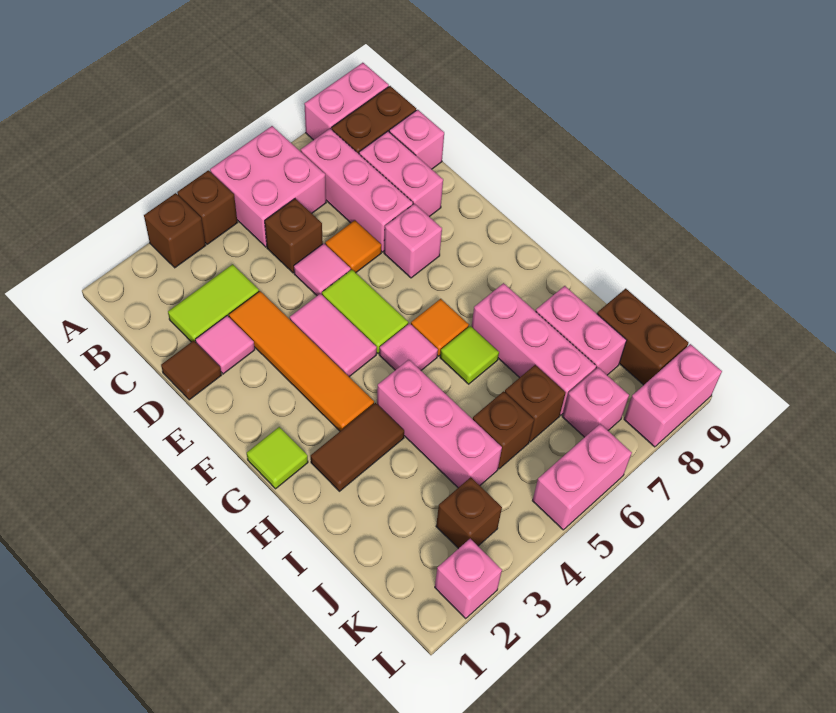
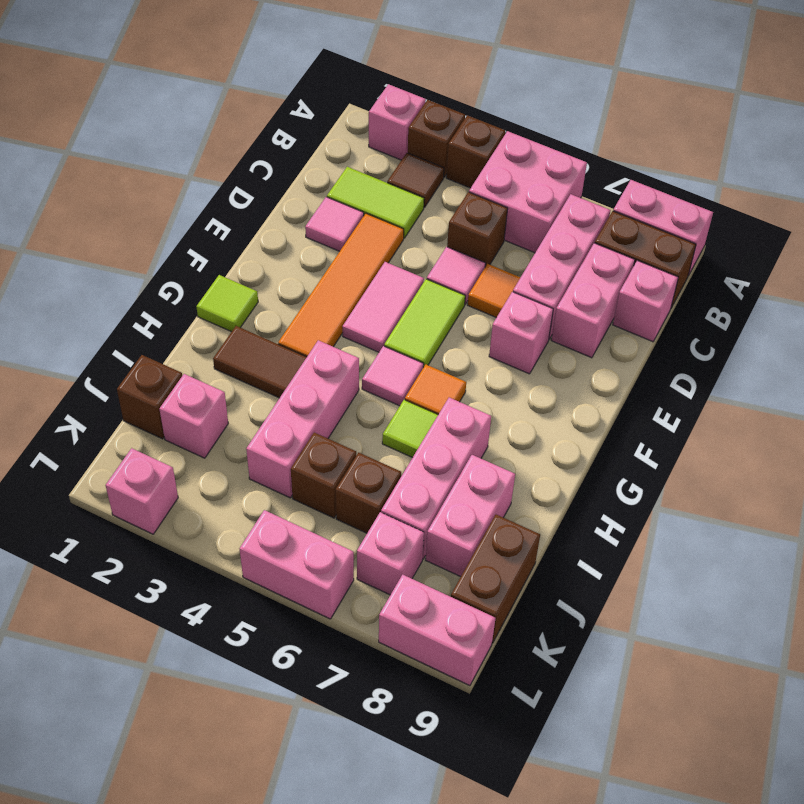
none -> pink brick A2 level 1
brown tile D1 level 1 -> brown tile B3 level 1
none -> pink brick J2 level 1
brown brick K3 level 1 -> brown brick J1 level 1

